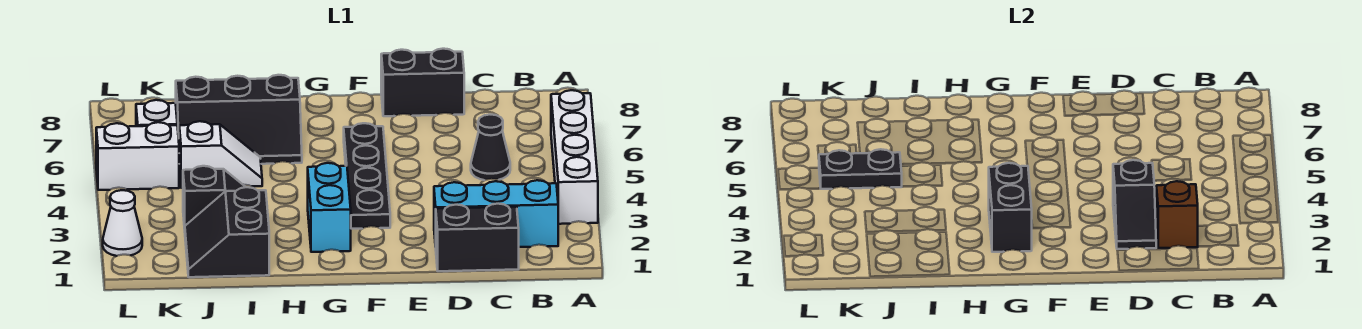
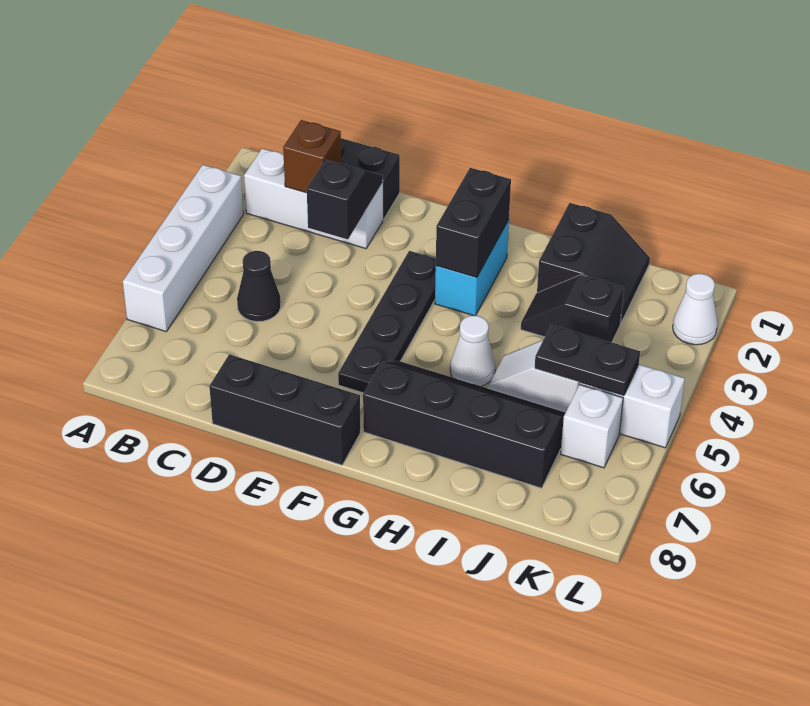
cyan brick B2:D2 level 1 -> white brick B2:D2 level 1
black brick D8:E8 level 1 -> black brick D8:F8 level 1
none -> white cone H5 level 1
black slope H6:J7 level 1 top 7 -> black slope G6:J7 level 1 top 7

